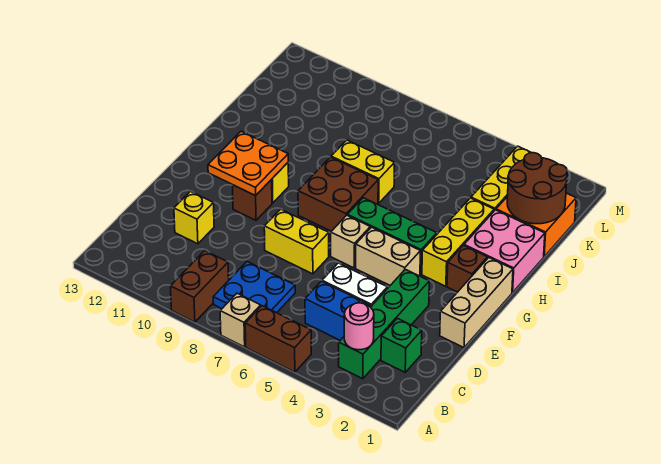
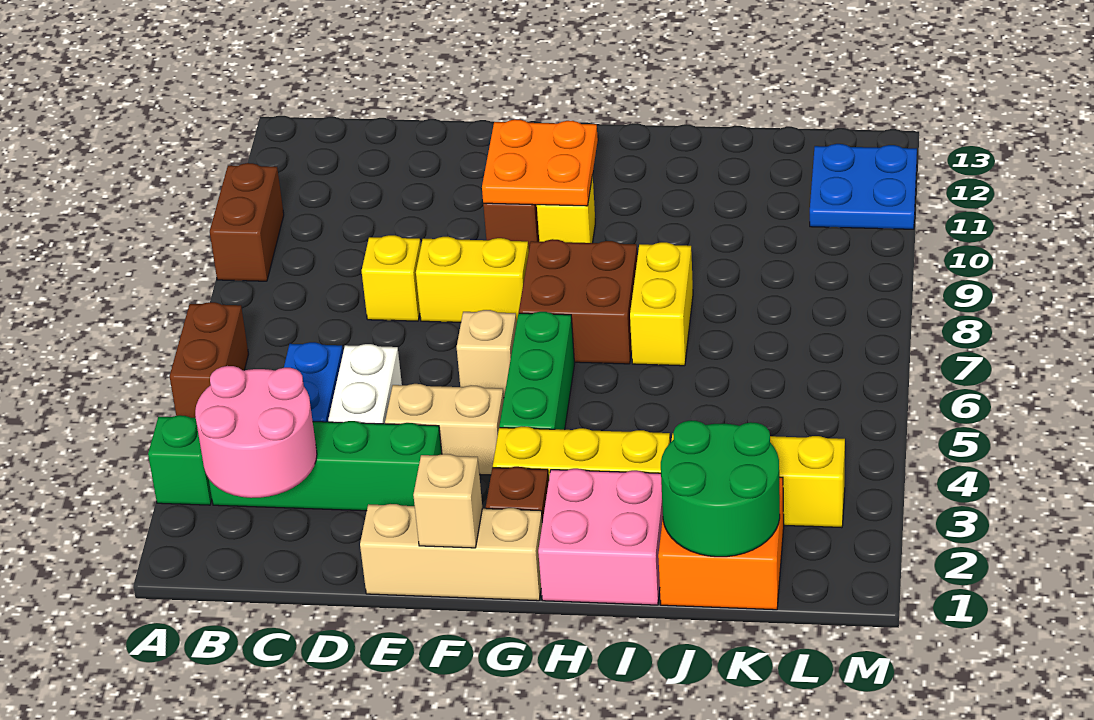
tan brick A7 level 1 -> tan brick F1 level 2
brown brick A9:B9 level 1 -> brown brick A9:A10 level 1
pink round brick B3 level 2 -> pink round brick B2:C3 level 2
blue plate B7:C8 level 1 -> blue plate L11:M12 level 1
green brick C2 level 1 -> green brick A3 level 1
yellow brick D11 level 1 -> yellow brick D8 level 1
yellow brick E7:E8 level 1 -> yellow brick E8:F8 level 1
tan brick F4:F5 level 1 -> tan brick E4:F4 level 1
brown round brick J1:K2 level 2 -> green round brick J1:K2 level 2

